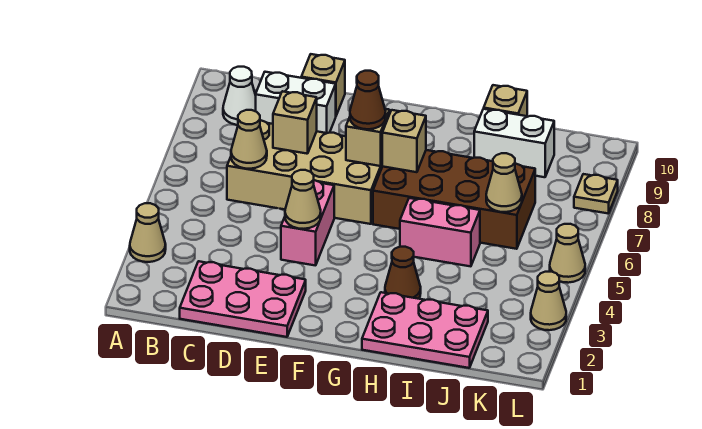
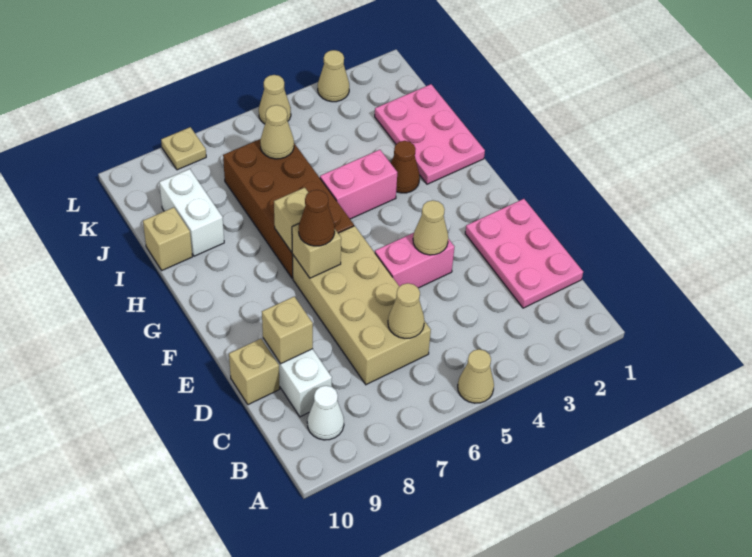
tan cone A3 level 1 -> tan cone A5 level 1
tan brick D7 level 2 -> tan brick D9 level 2
pink brick H5:I5 level 1 -> pink brick H4:H5 level 1

